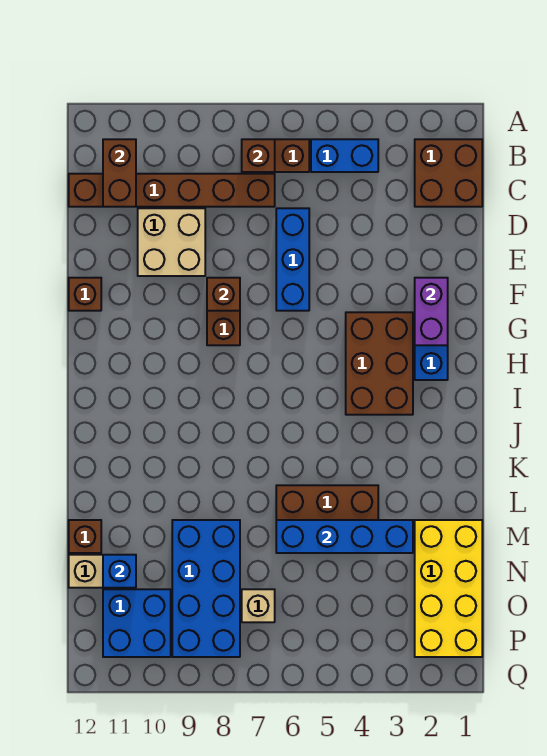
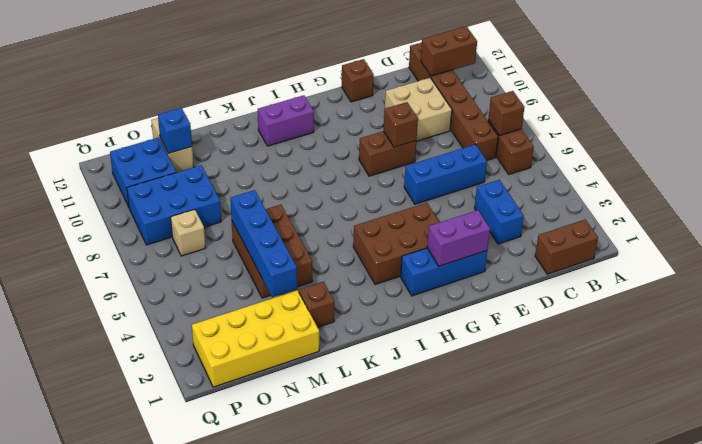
brown brick B1:C2 level 1 -> brown brick B1:C1 level 1
blue brick B4:B5 level 1 -> blue brick D3:D4 level 1
none -> purple brick I11:J11 level 1
blue brick M8:P9 level 1 -> blue brick N8:P9 level 1
brown brick M12 level 1 -> brown brick L2 level 1

